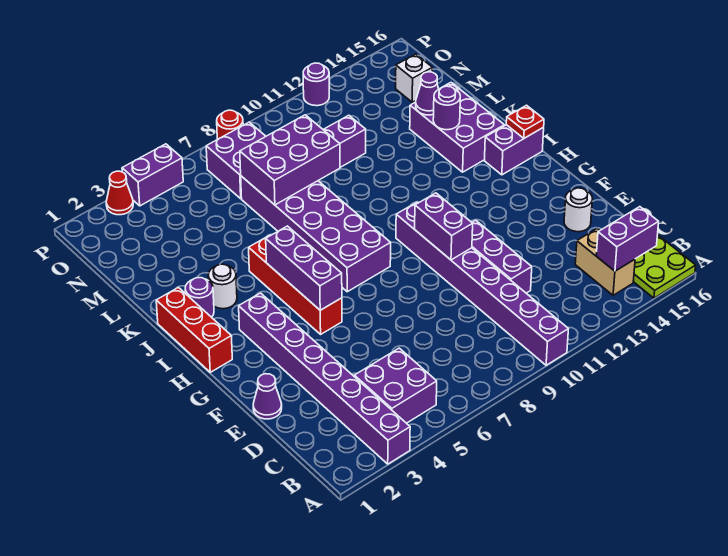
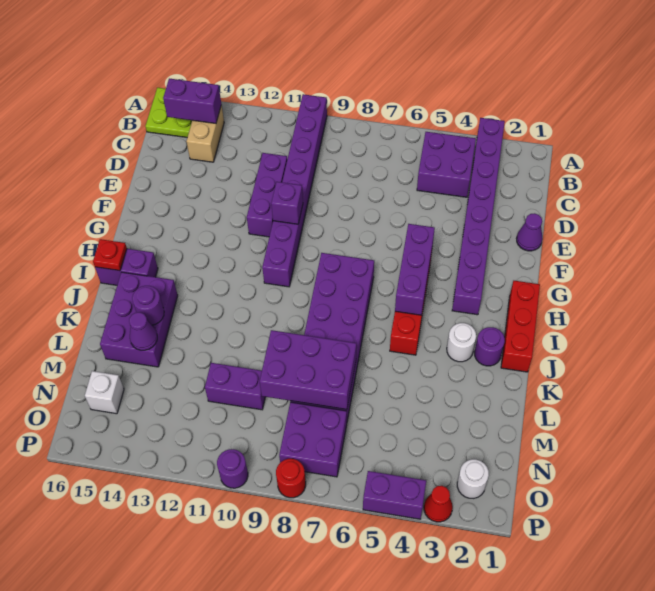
white round brick E15 level 1 -> white round brick O2 level 1
purple brick F10:G10 level 2 -> purple brick F10 level 2
purple round brick P12 level 1 -> purple round brick P10 level 1

